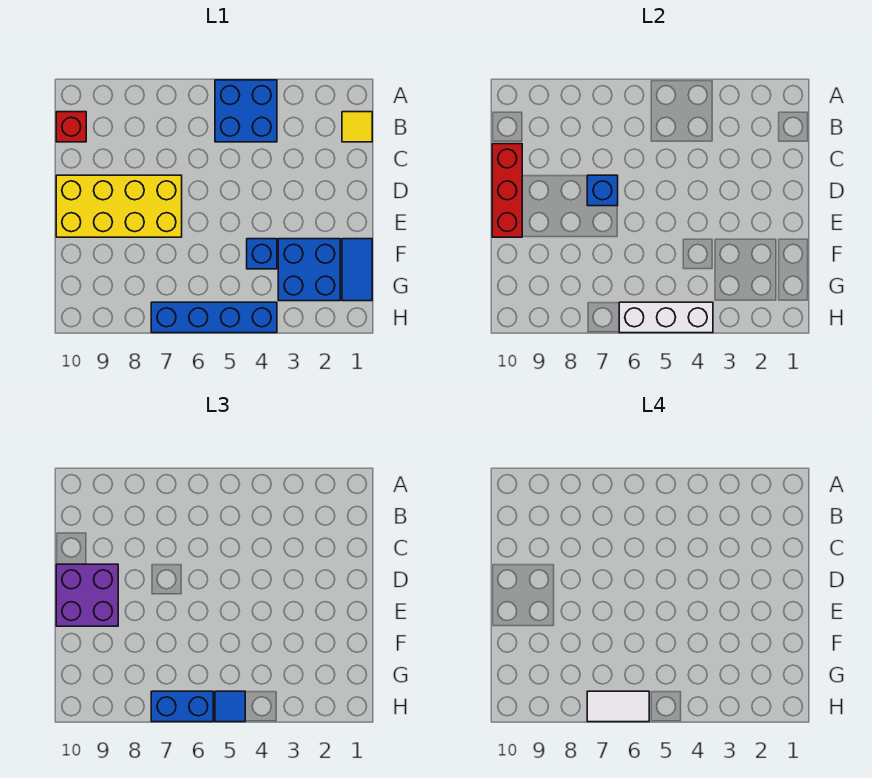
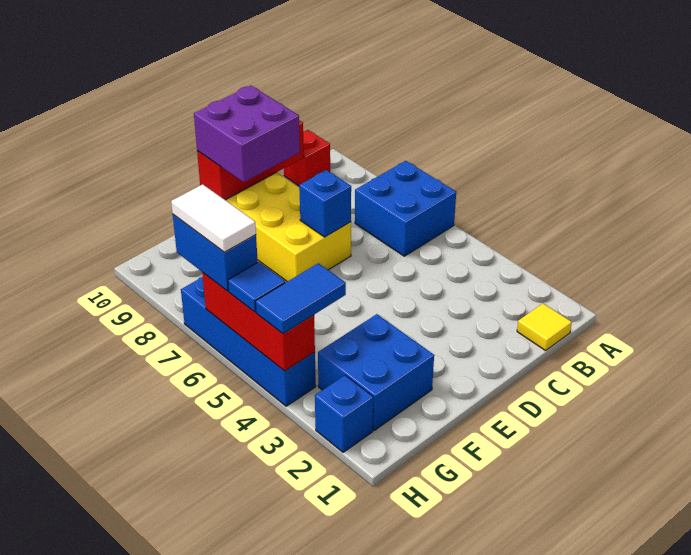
blue brick A4:B5 level 1 -> blue brick A6:B7 level 1
blue tile F1:G1 level 1 -> blue tile G4:H4 level 3
blue brick F4 level 1 -> blue brick H2 level 1
white brick H4:H6 level 2 -> red brick H4:H6 level 2

